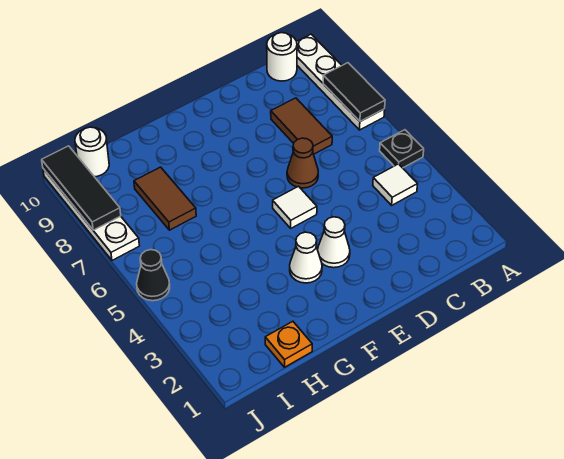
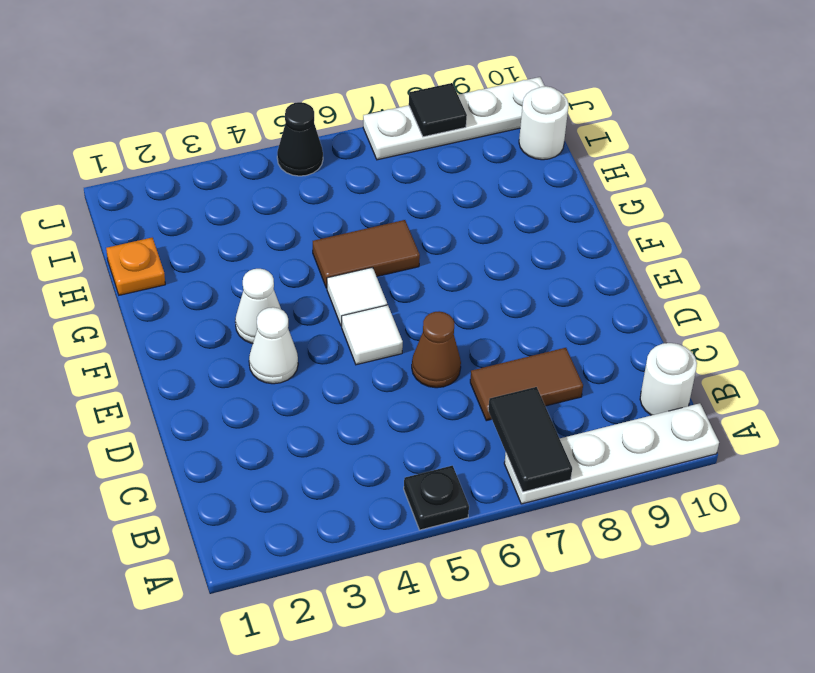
black tile A7:A8 level 2 -> black tile A7:B7 level 2
white tile B4 level 1 -> white tile F5 level 1
brown tile H7:H8 level 1 -> brown tile G5:G6 level 1
black tile J8:J10 level 2 -> black tile J8 level 2

